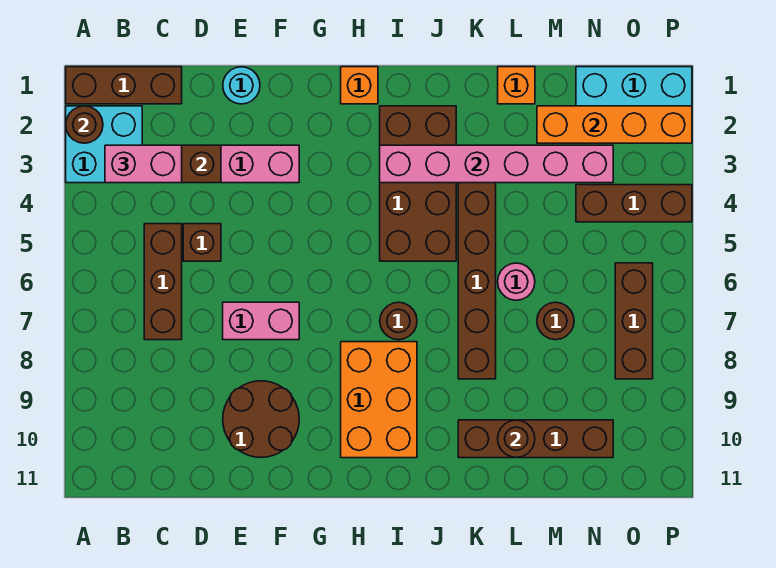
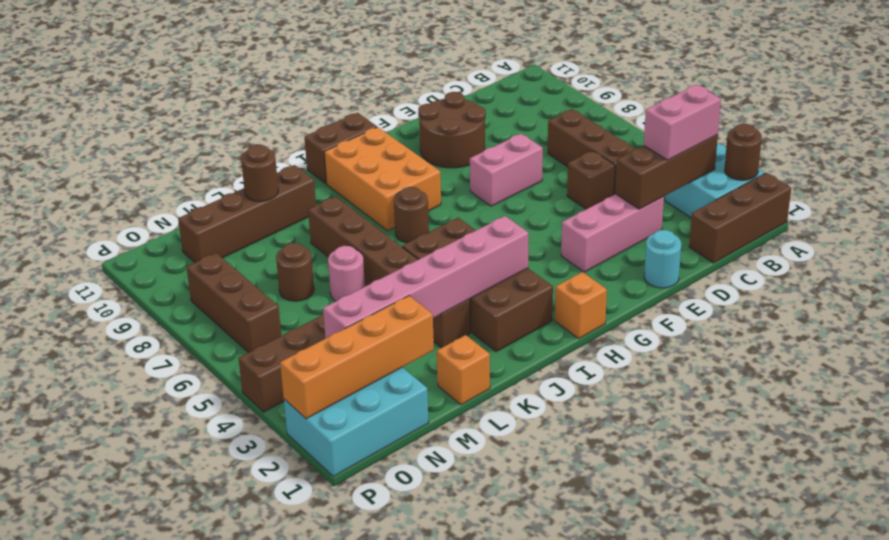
none -> brown brick H11:I11 level 1

